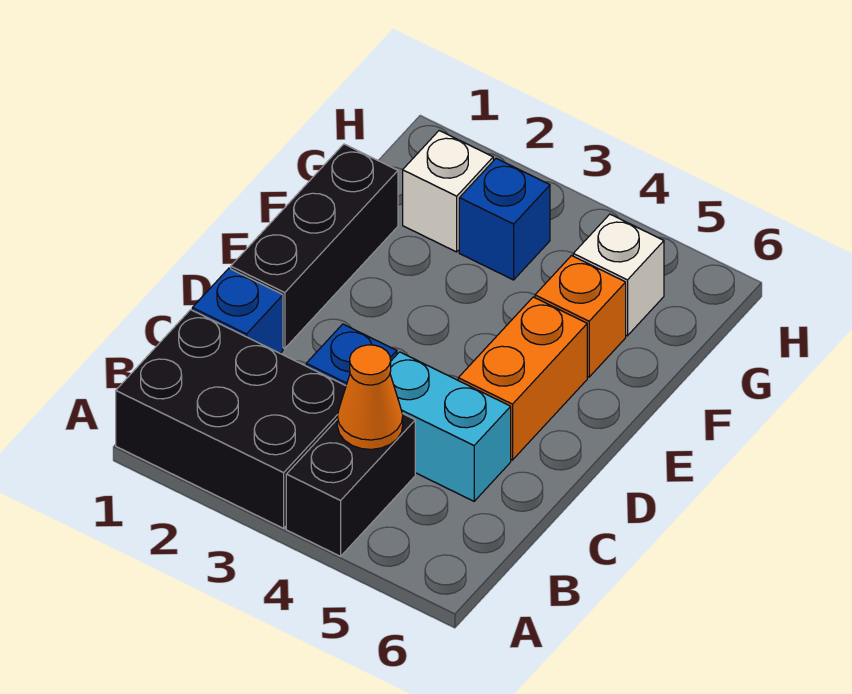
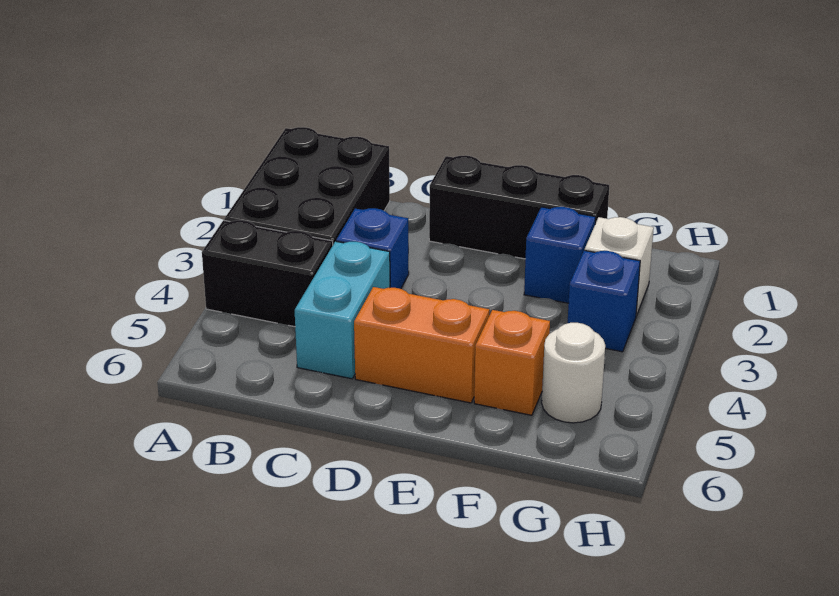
orange cone B4 level 2 -> none
blue brick C1 level 1 -> blue brick F2 level 1
white brick G5 level 1 -> white round brick G5 level 1

